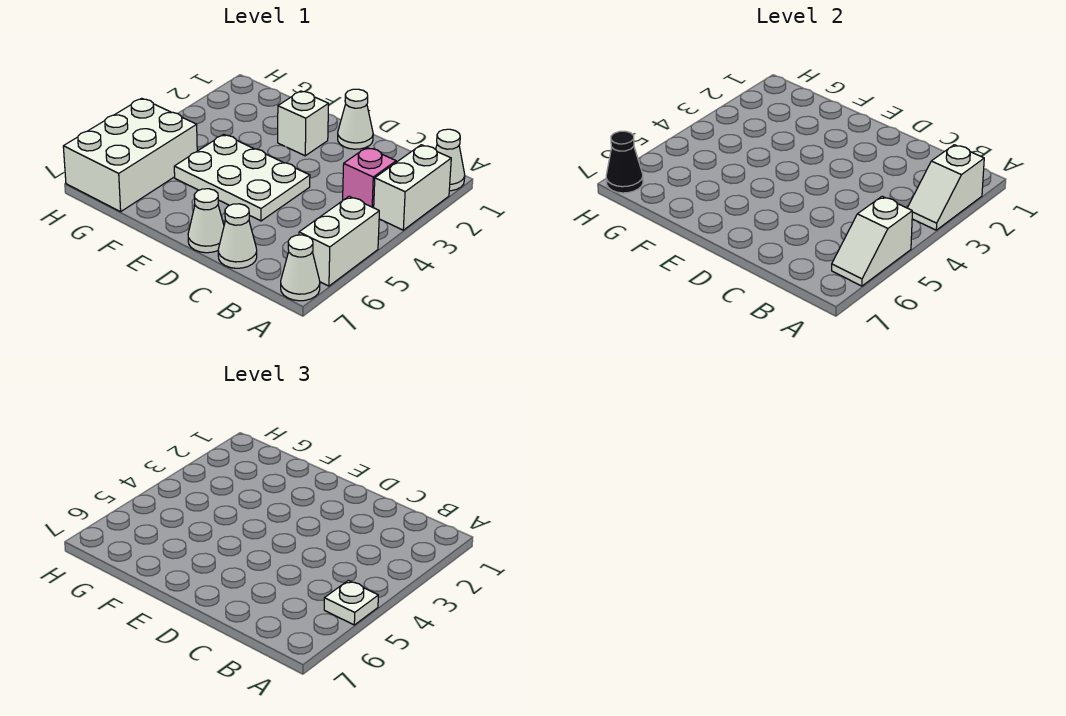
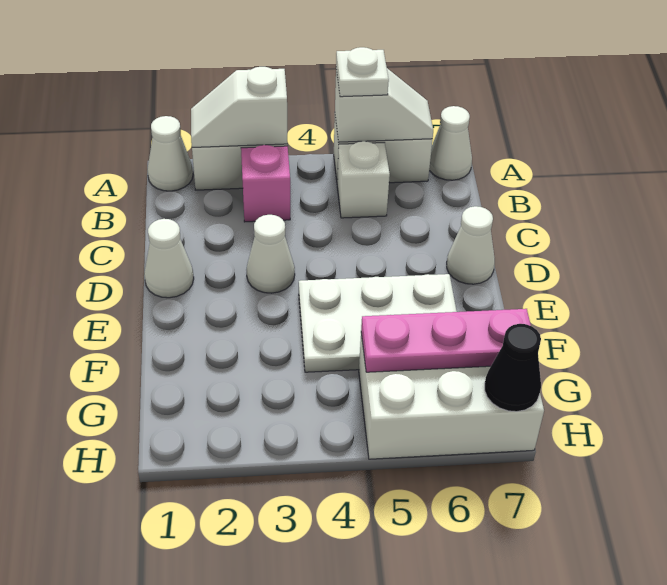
white slope A2:A3 level 2 top 2 -> white slope A2:A3 level 2 top 3
white cone C7 level 1 -> white cone D3 level 1
white plate D4:F5 level 1 -> white plate E4:F6 level 1
white brick E2 level 1 -> white brick B5 level 1
none -> pink plate G5:G7 level 2

